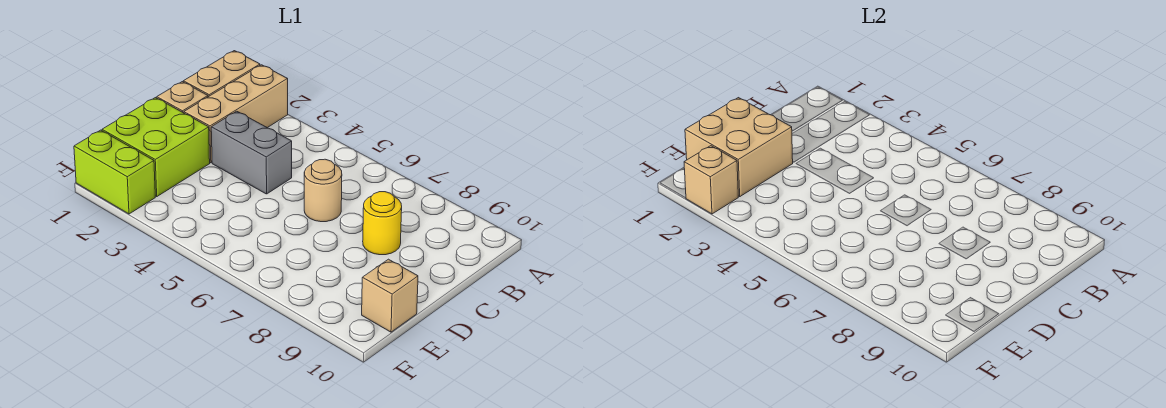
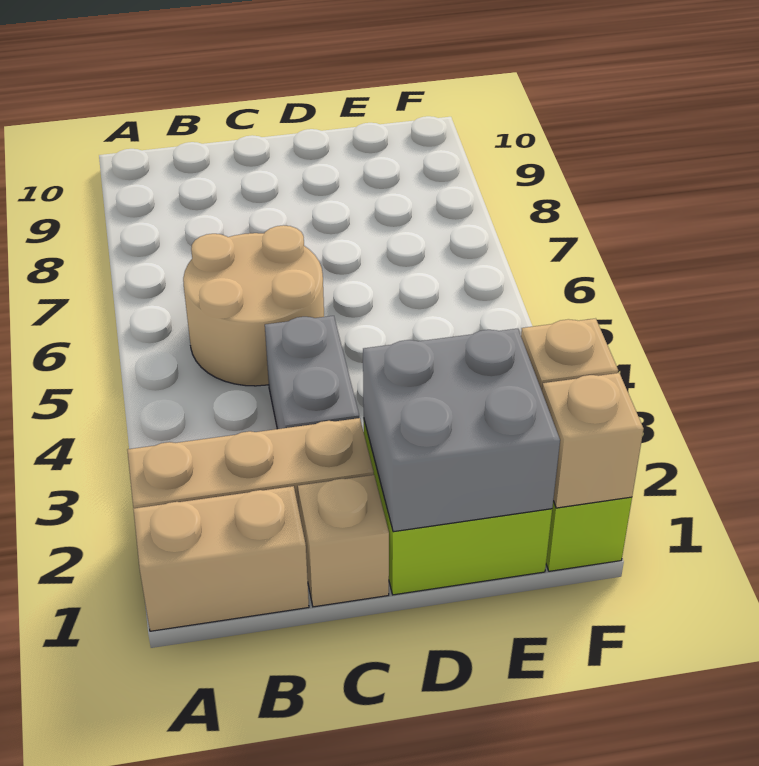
tan round brick C6 level 1 -> tan round brick B5:C6 level 1
yellow round brick C8 level 1 -> none
tan brick D1:E2 level 2 -> grey brick D1:E2 level 2
tan brick E10 level 1 -> tan brick F1 level 2

